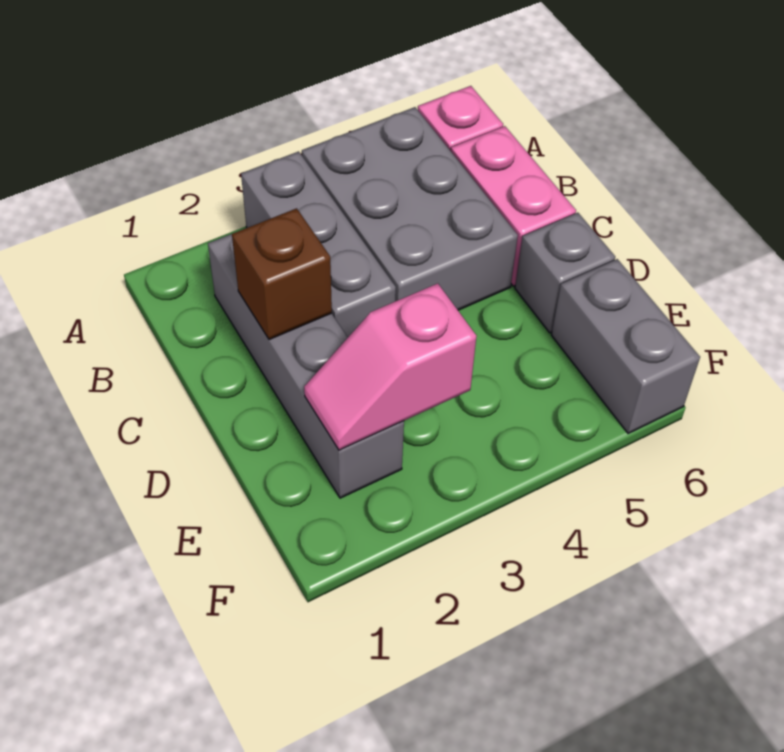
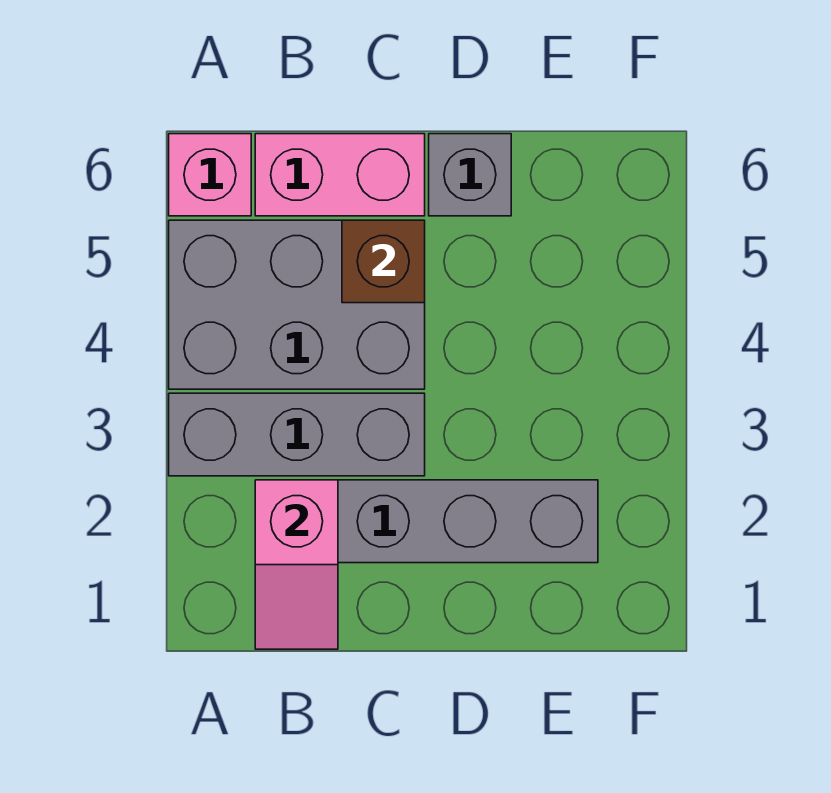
brown brick C2 level 2 -> brown brick C5 level 2
pink slope E2:E3 level 2 top 3 -> pink slope B1:B2 level 2 top 2
grey brick E6:F6 level 1 -> none

